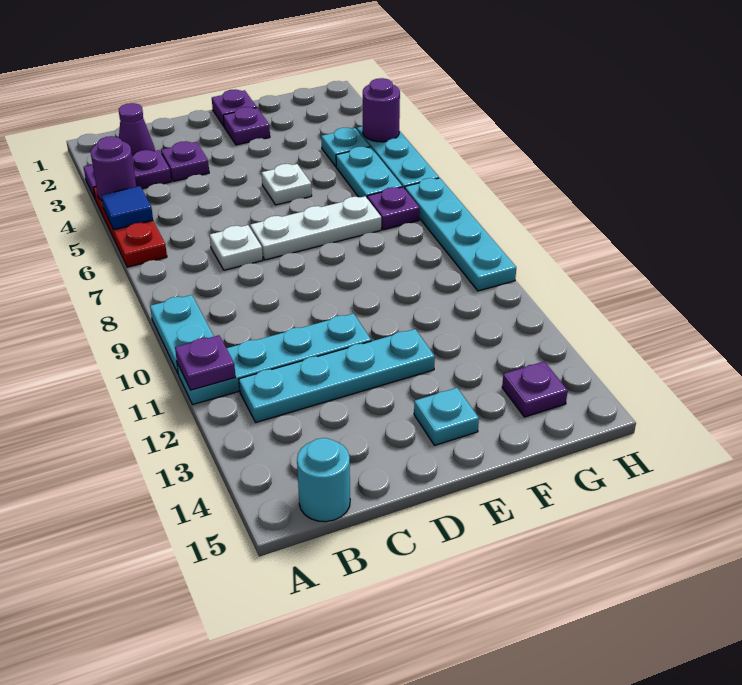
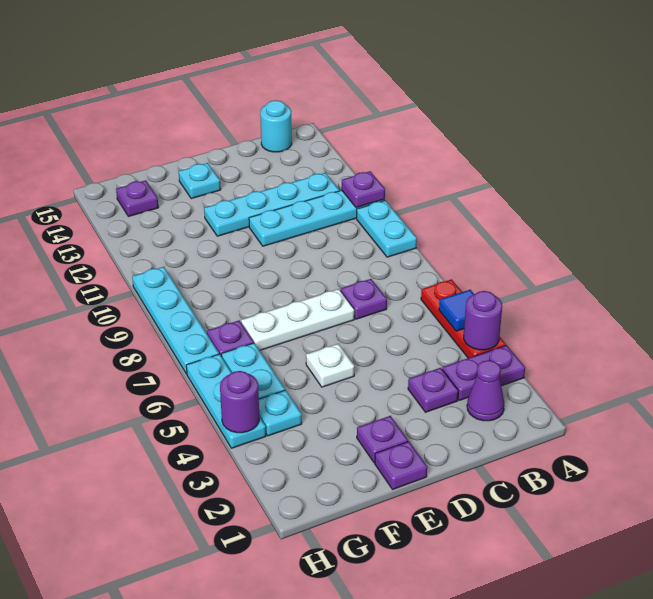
white plate C7 level 1 -> purple plate C7 level 1

